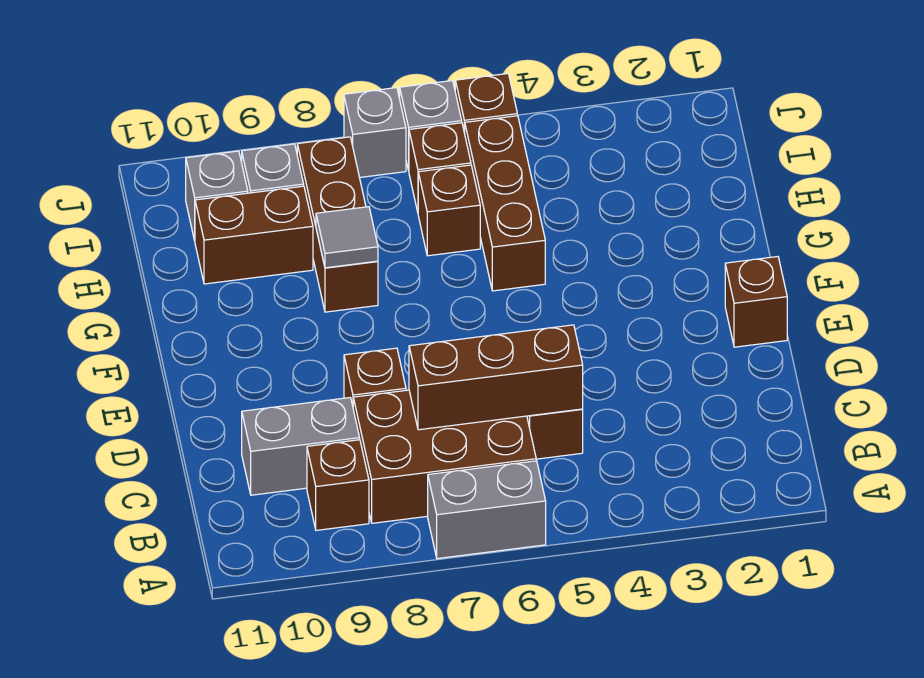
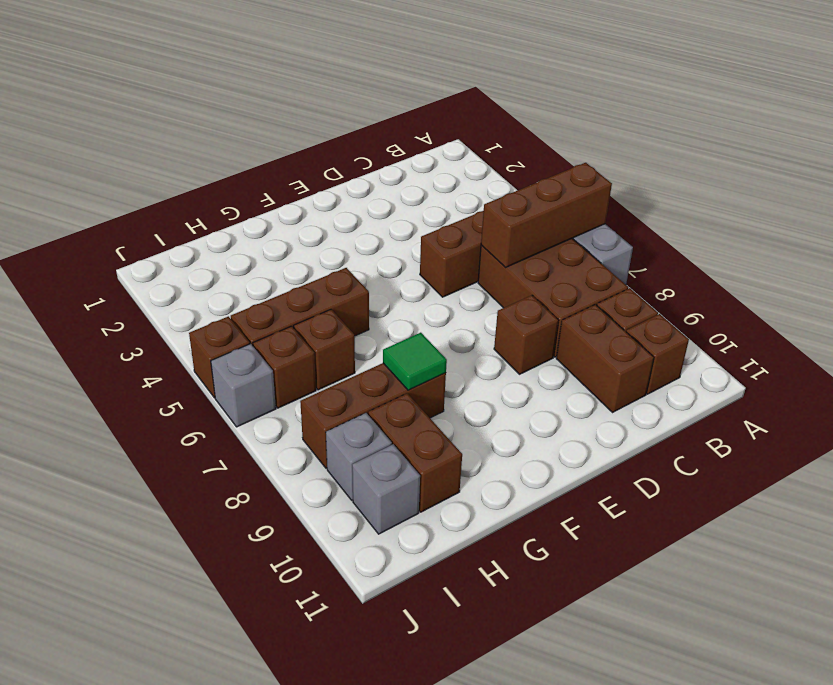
brown brick C5:C7 level 2 -> brown brick A6:C6 level 2
grey brick C9:C10 level 1 -> brown brick C9:C10 level 1
brown brick E1 level 1 -> brown brick B10 level 1
grey tile G8 level 2 -> green tile G8 level 2
grey brick J7 level 1 -> none

